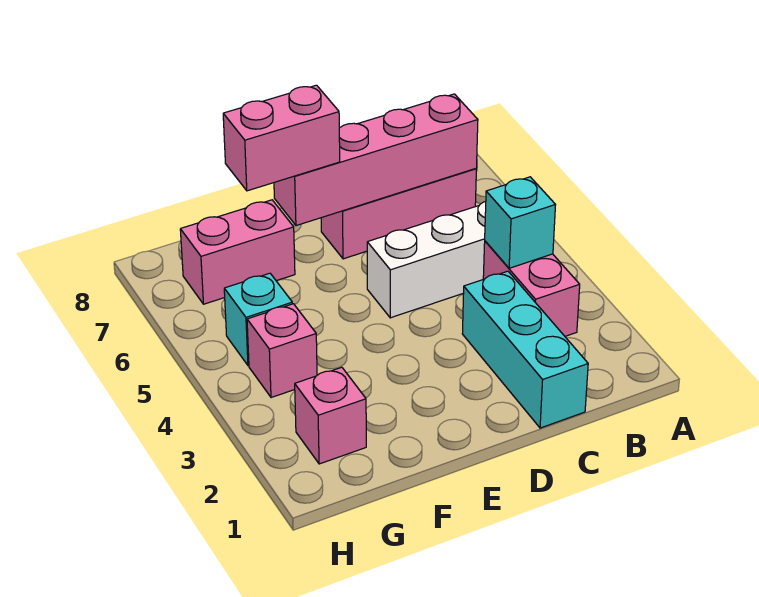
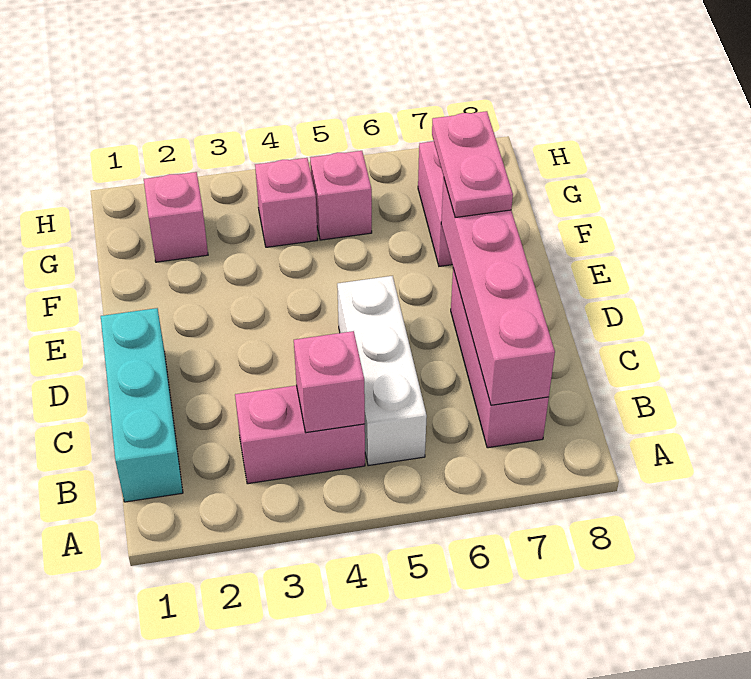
cyan brick B4 level 2 -> pink brick B4 level 2
cyan brick C1:C3 level 1 -> cyan brick B1:D1 level 1
pink brick E7:F7 level 3 -> pink plate E7:F7 level 3
cyan brick G5 level 1 -> pink brick G5 level 1

